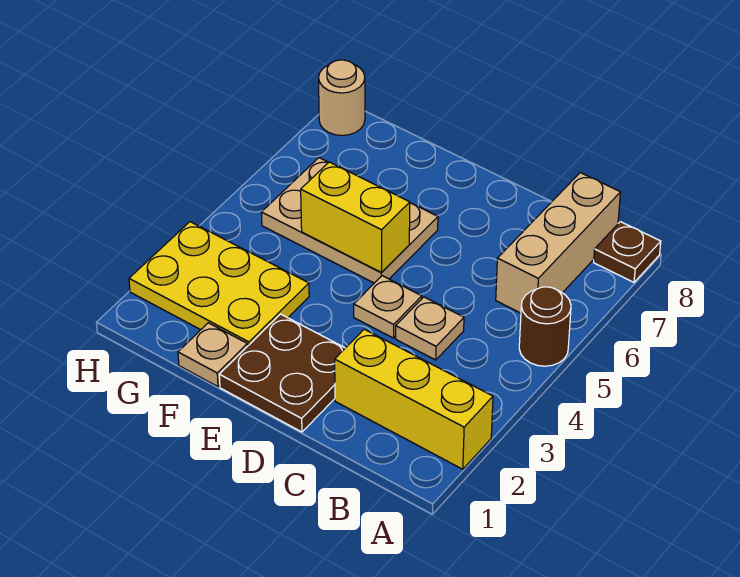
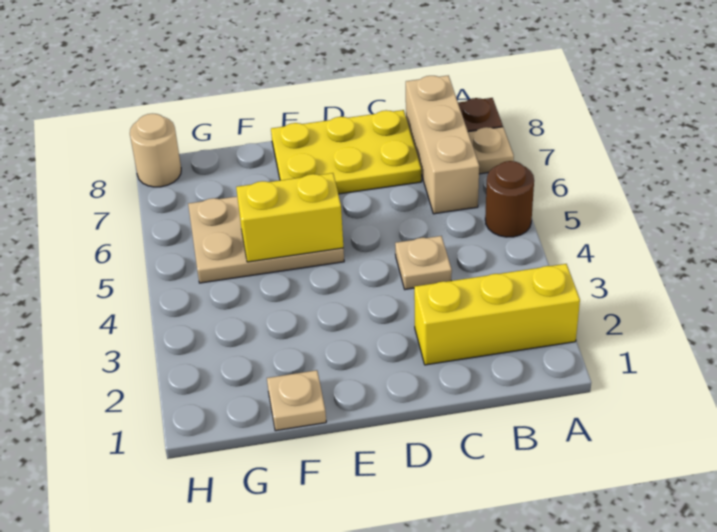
brown plate D1:E2 level 1 -> none
tan plate D4 level 1 -> tan plate A7 level 1
yellow plate F2:H3 level 1 -> yellow plate C7:E8 level 1

